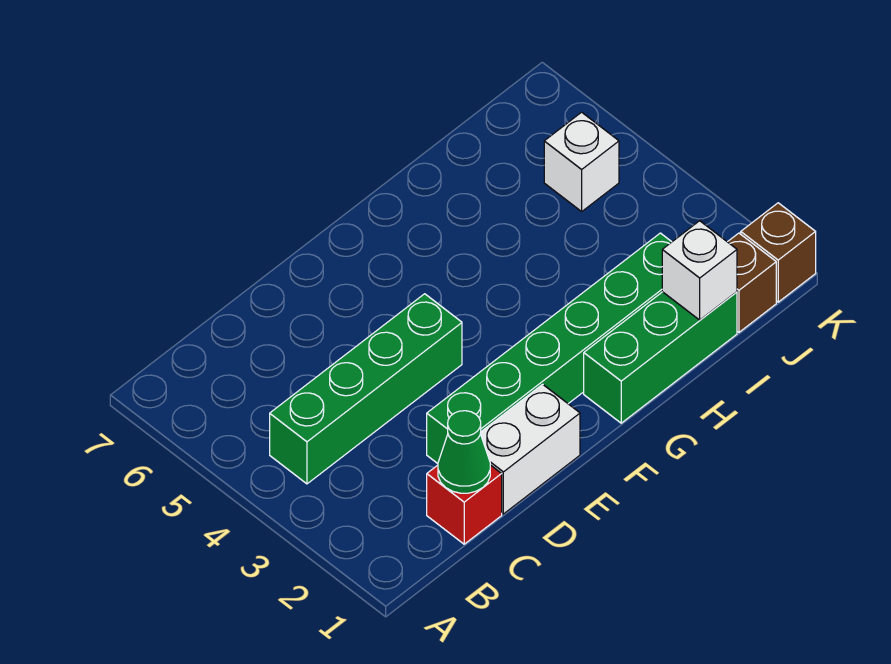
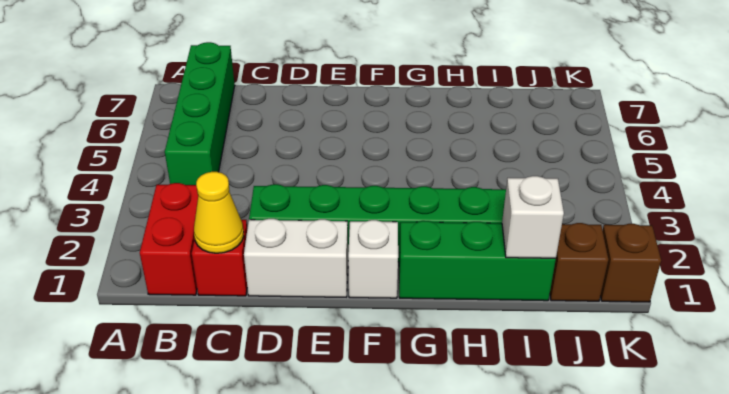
none -> red brick B1:B2 level 1
green brick B4:E4 level 1 -> green brick B4:B7 level 1
green cone C1 level 2 -> yellow cone C1 level 2
white brick J5 level 1 -> white brick F1 level 1

